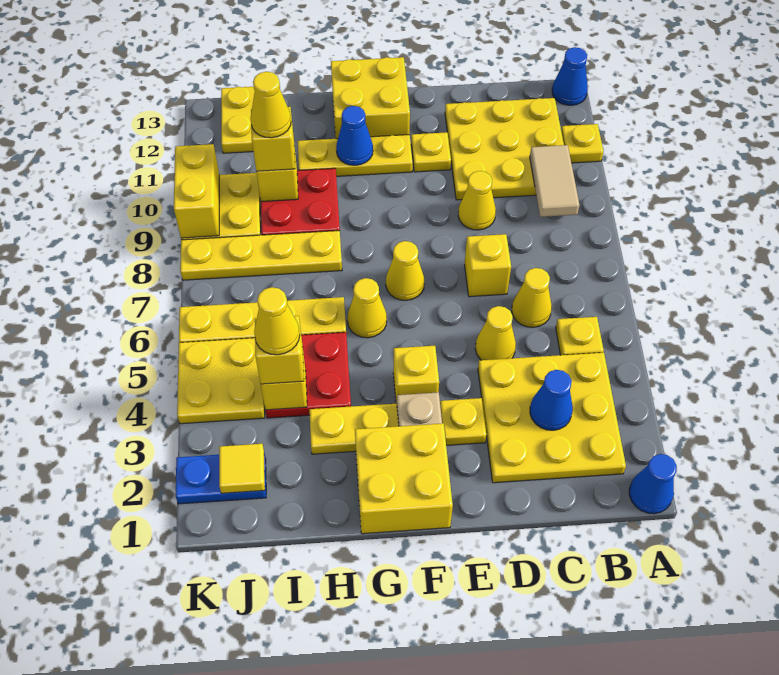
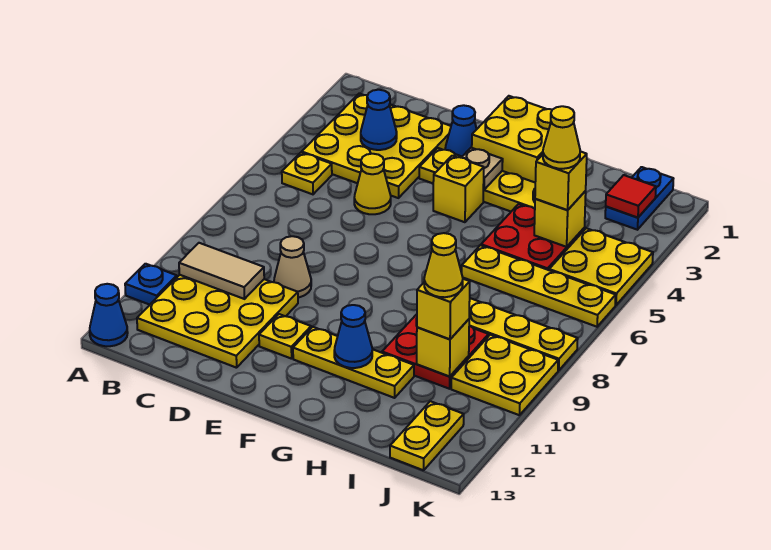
blue cone A1 level 1 -> blue cone E2 level 1
yellow plate A11 level 1 -> blue plate A11 level 1
tan tile B9:B10 level 2 -> tan tile B10:C10 level 2
yellow cone C6 level 1 -> none
yellow brick D7 level 1 -> none
yellow cone D9 level 1 -> tan cone D9 level 1
yellow cone F7 level 1 -> none
yellow brick F12:G13 level 1 -> none
yellow cone G6 level 1 -> none
blue plate J2:K2 level 1 -> blue plate J1:J2 level 1
yellow tile J2 level 2 -> red tile J2 level 2
yellow brick K9:K10 level 2 -> none

